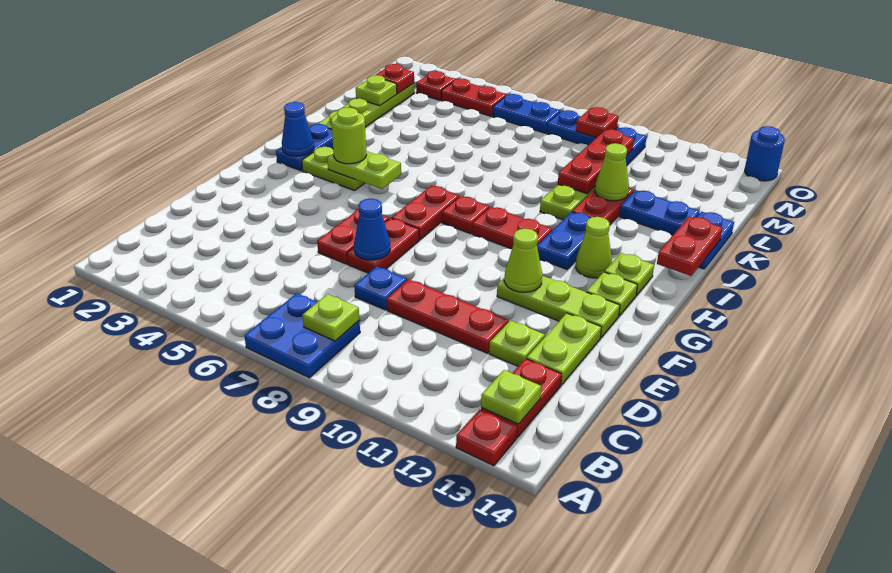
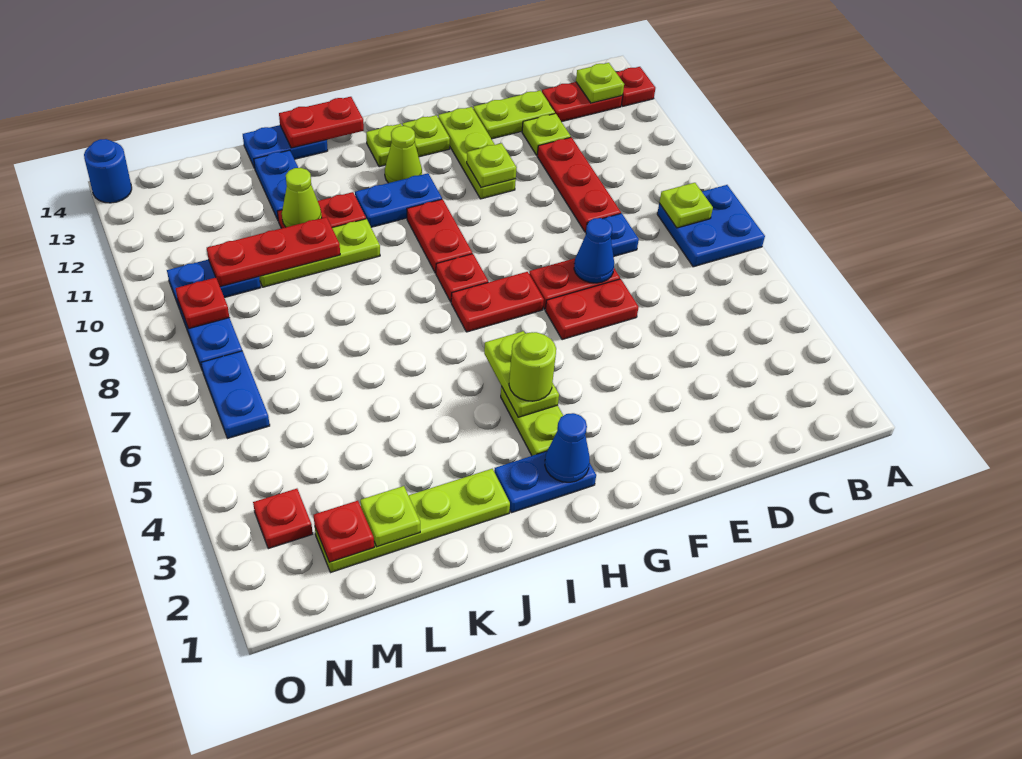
lime cone F11 level 2 -> lime plate F11 level 2
red plate N4:N5 level 1 -> none

